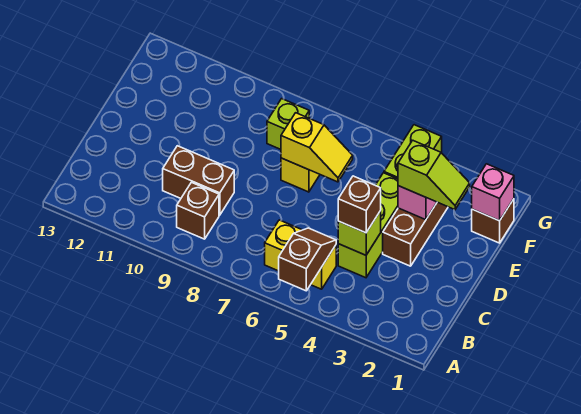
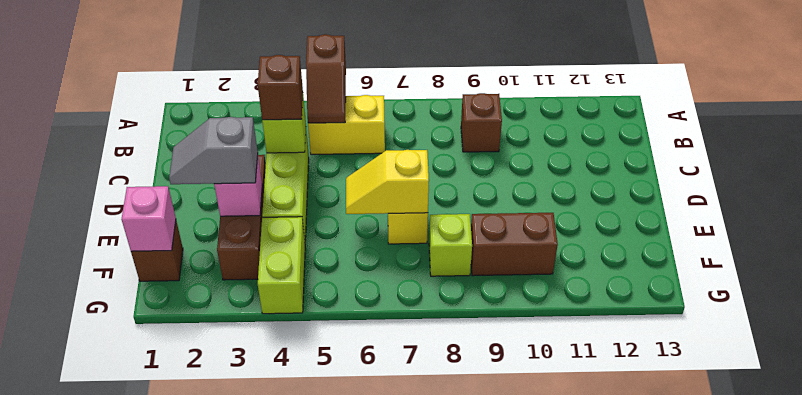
brown brick C9:C10 level 1 -> brown brick F9:F10 level 1
lime slope E2:E3 level 3 top 3 -> grey slope E2:E3 level 3 top 3

